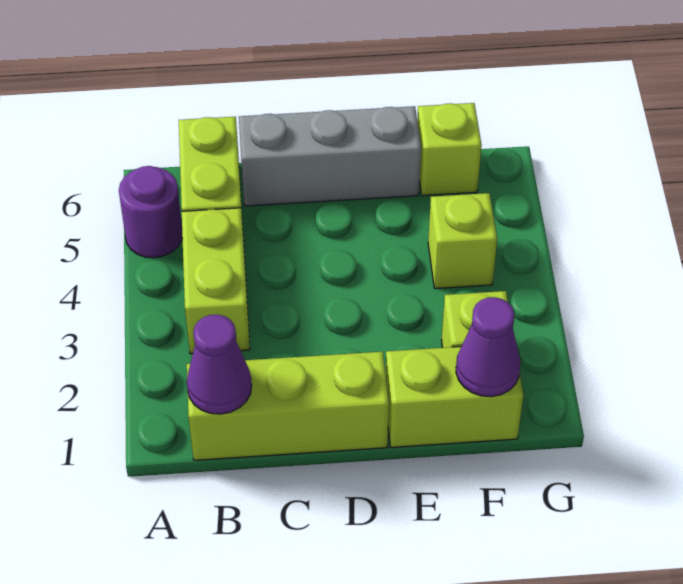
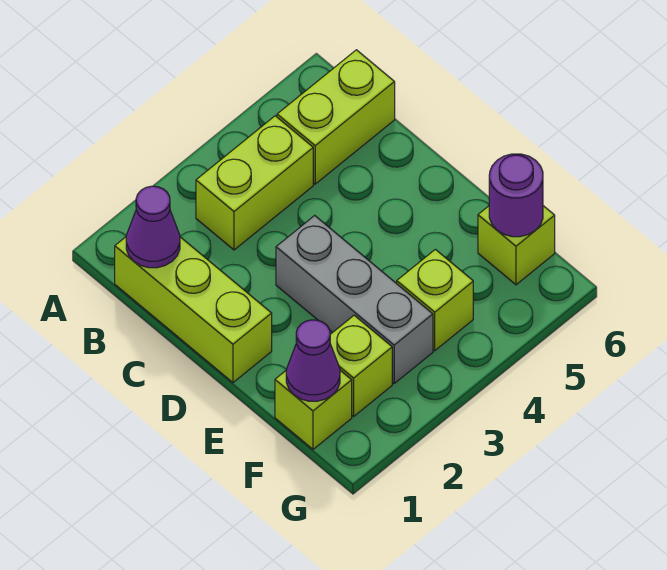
purple round brick A5 level 1 -> purple round brick F6 level 2
grey brick C6:E6 level 1 -> grey brick D3:F3 level 1
lime brick E1:F1 level 1 -> lime brick F1 level 1

